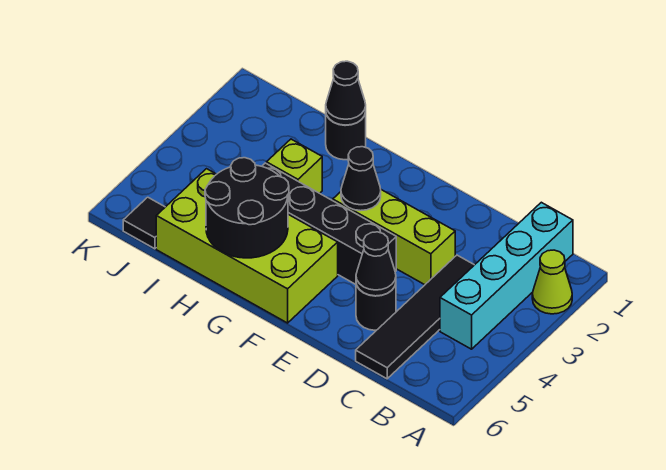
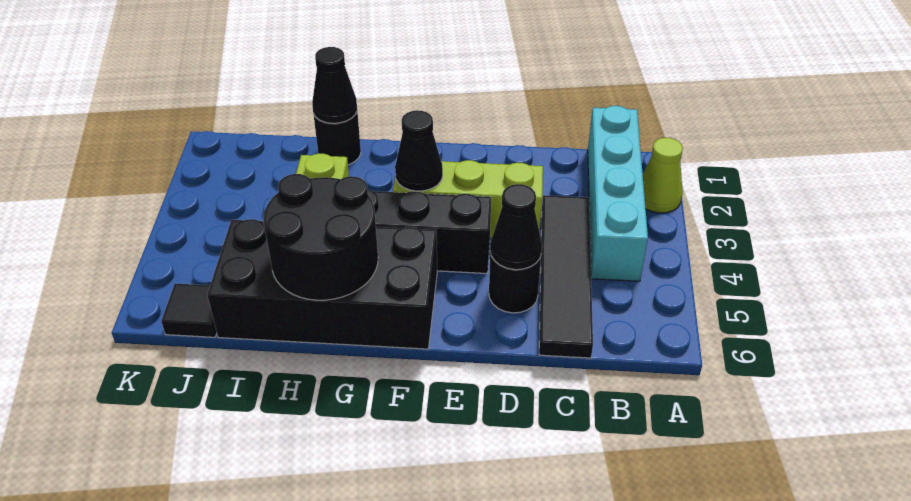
lime brick F5:I6 level 1 -> black brick F5:I6 level 1

